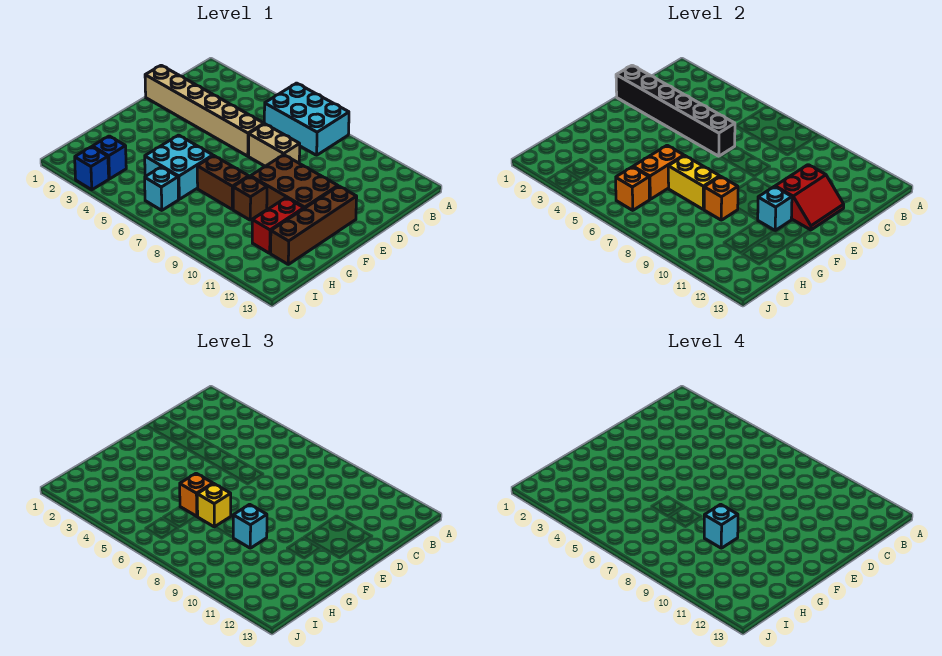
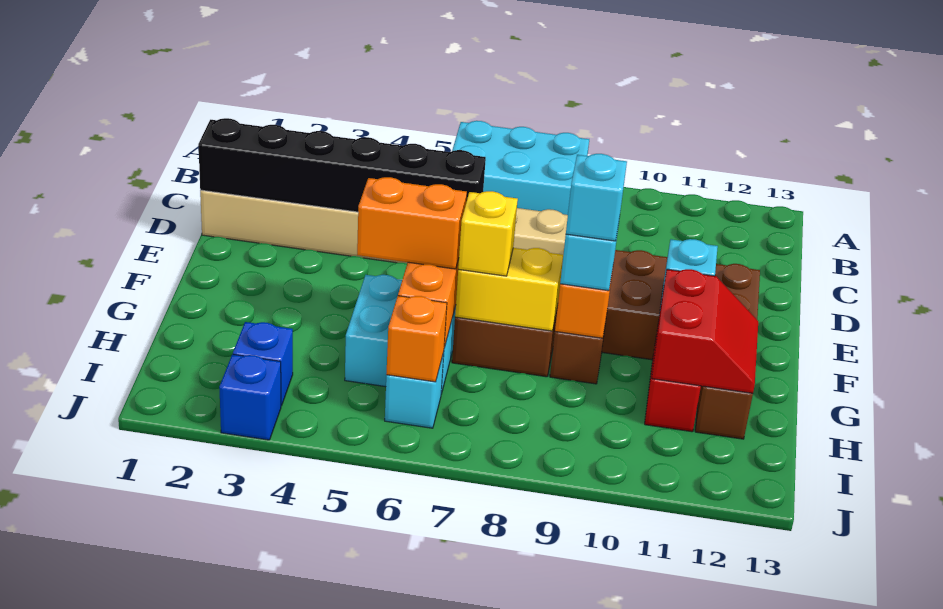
red slope D11:E12 level 2 top 11 -> red slope G11:H12 level 2 top 11
orange brick G6 level 3 -> orange brick G5:G6 level 3

